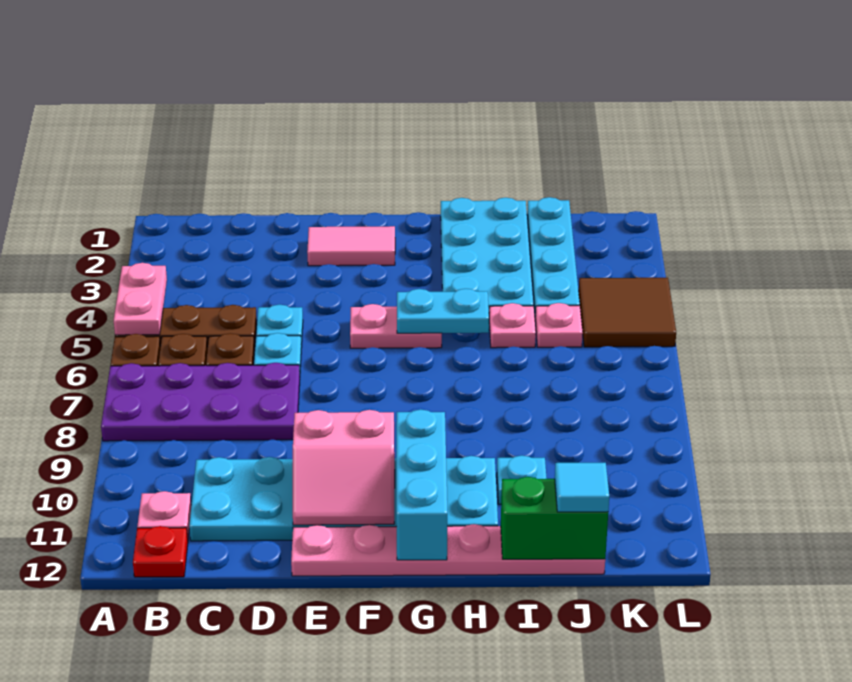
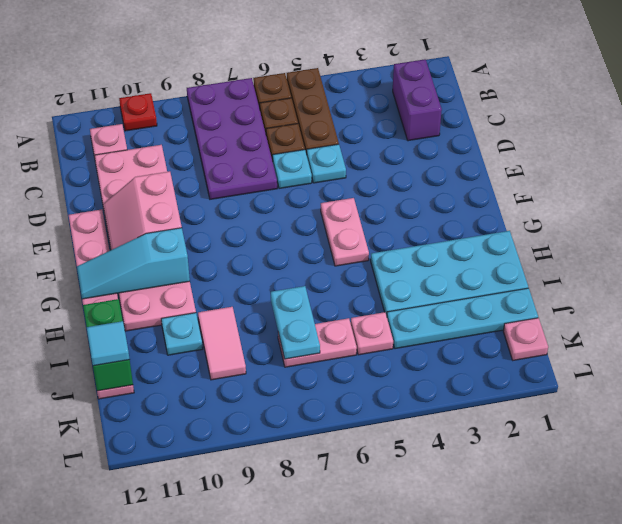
pink plate A4:A5 level 2 -> pink plate J6:J7 level 1
none -> purple brick B2:C2 level 1
red plate B12 level 1 -> red plate A10 level 1
cyan plate C10:H11 level 1 -> pink plate C10:H11 level 1
pink tile E2:F2 level 1 -> pink tile I9:J9 level 1
cyan plate G5:H5 level 2 -> cyan plate I7:J7 level 2
cyan brick G10:G12 level 2 -> cyan slope G10:G12 level 2 top 10
pink plate I5 level 1 -> pink plate K1 level 1
brown tile K4:L5 level 1 -> none

